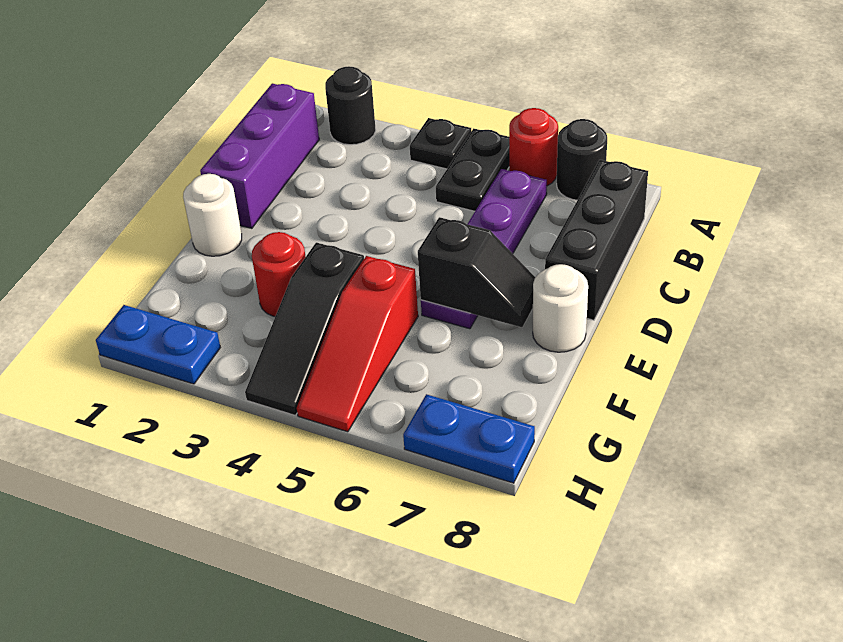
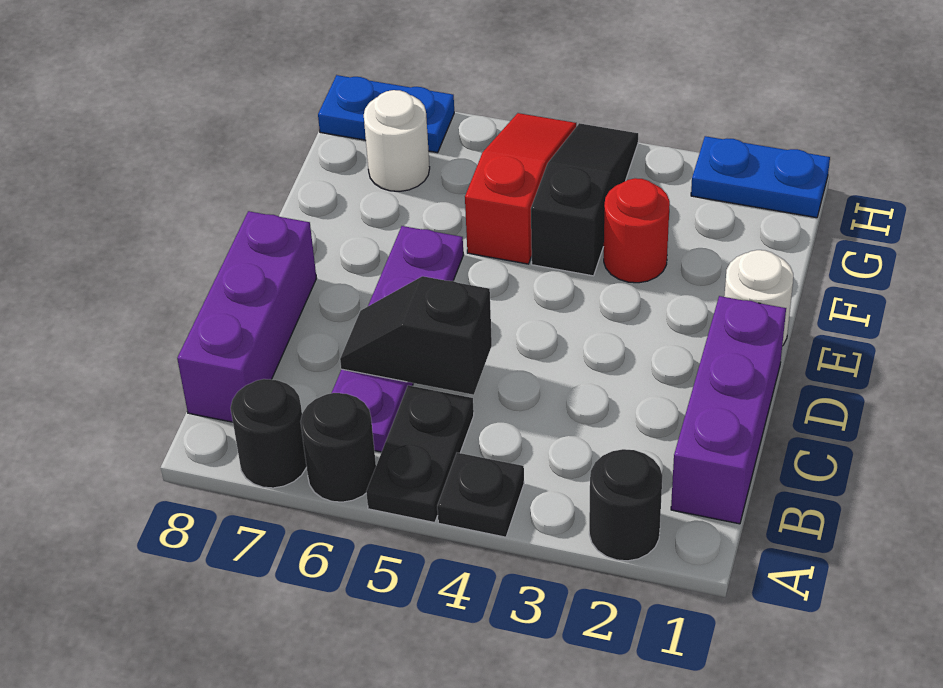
red round brick A6 level 1 -> black round brick A6 level 1
black brick B8:D8 level 1 -> purple brick B8:D8 level 1
black slope E6:E7 level 2 top 6 -> black slope C5:C6 level 2 top 5
white round brick E8 level 1 -> white round brick G7 level 1

